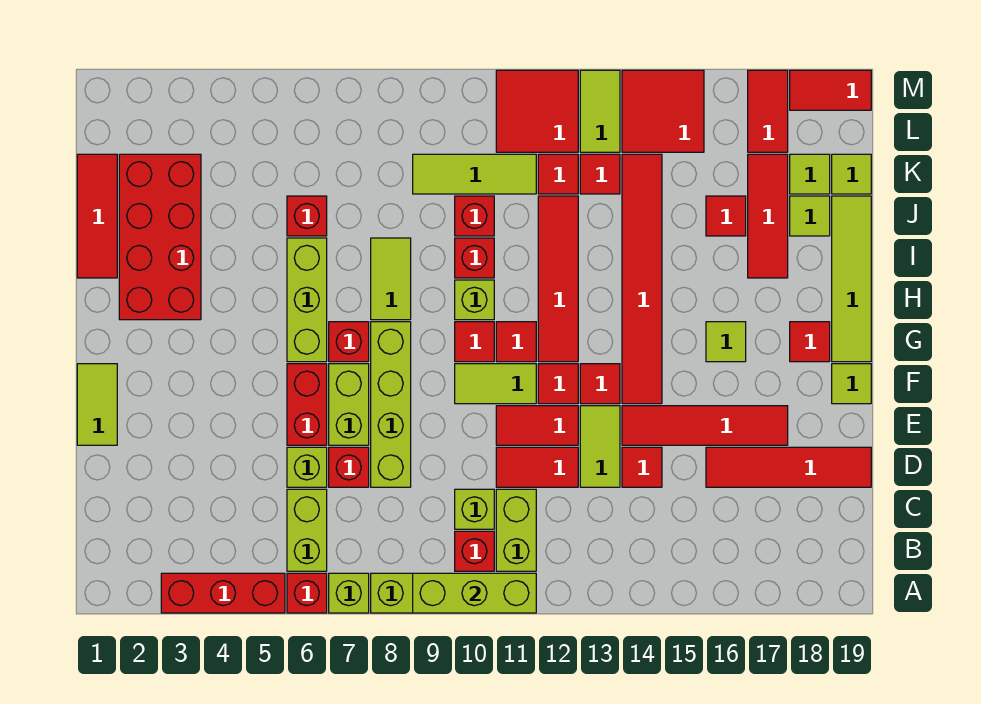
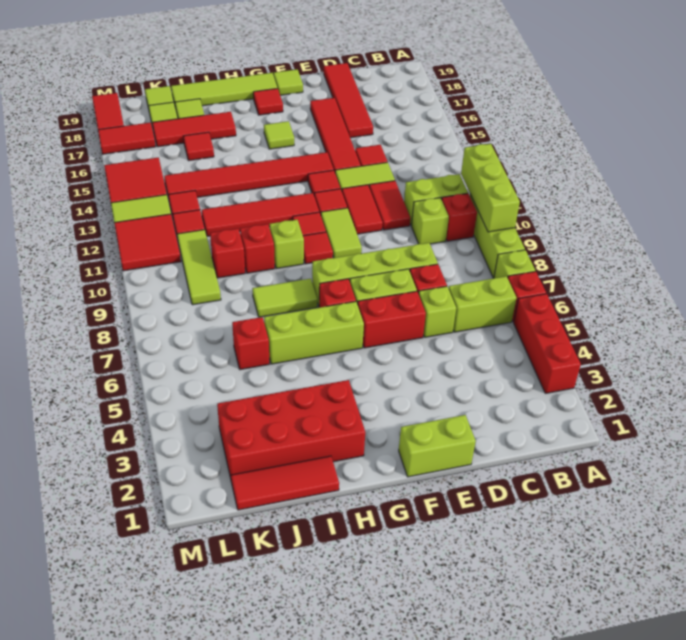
lime tile E1:F1 level 1 -> lime brick E1:F1 level 1

